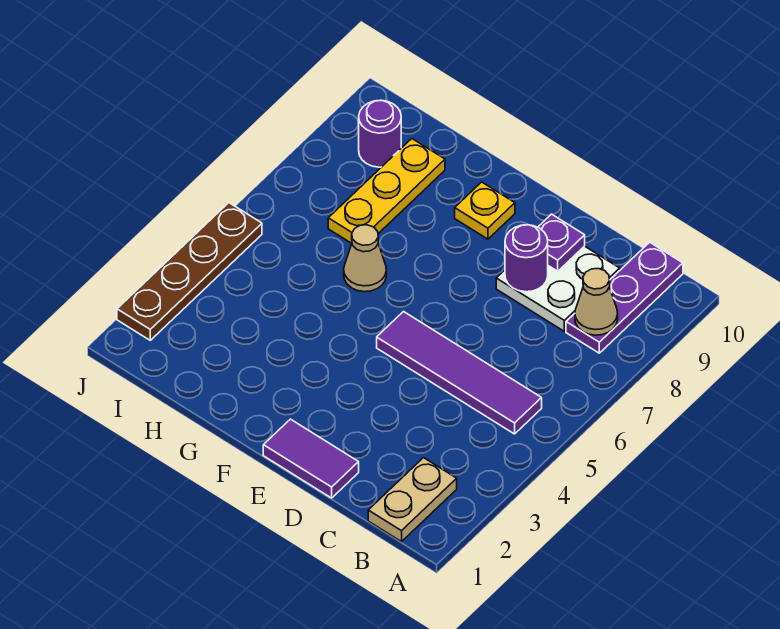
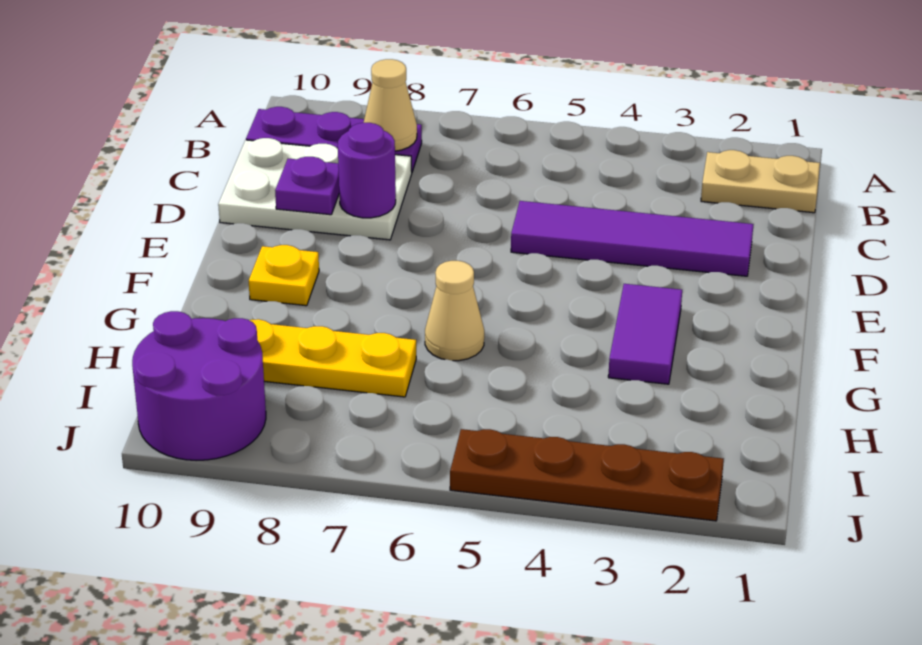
purple tile B5:E5 level 1 -> purple tile D2:D5 level 1
white plate C8:D9 level 1 -> white plate C8:D10 level 1
purple tile D1:E1 level 1 -> purple tile F3:G3 level 1
purple round brick I9 level 1 -> purple round brick I9:J10 level 1

